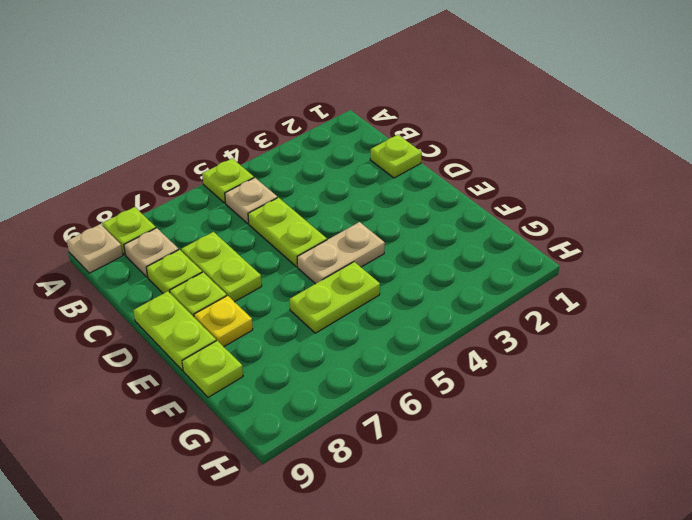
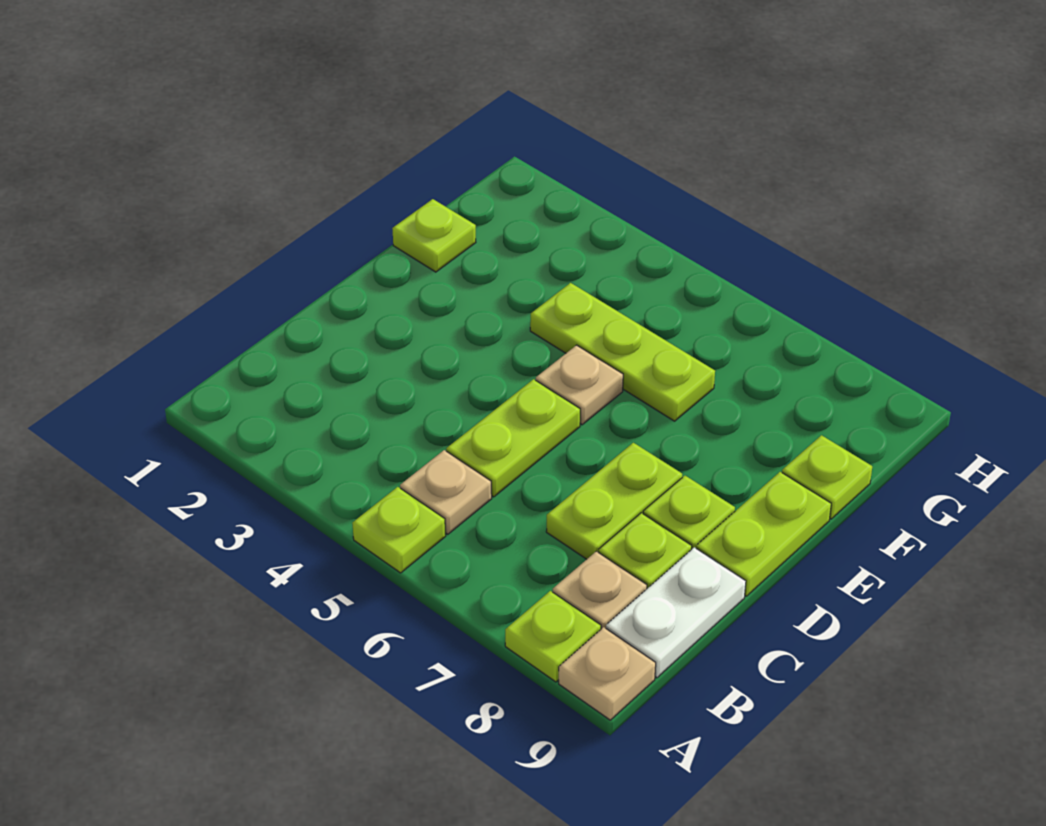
none -> white plate B9:C9 level 1
lime plate C1 level 1 -> lime plate F1 level 1
tan plate E4:E5 level 1 -> tan plate E5 level 1
yellow plate E8 level 1 -> none
lime plate F5:F6 level 1 -> lime plate F4:F6 level 1

